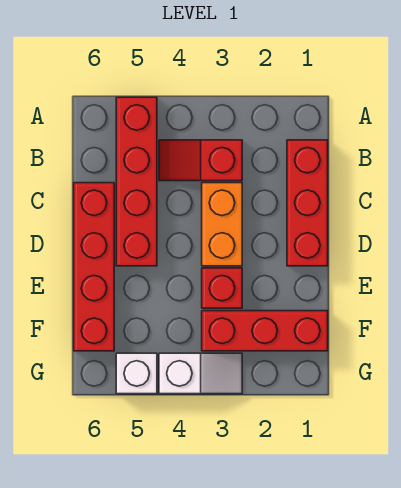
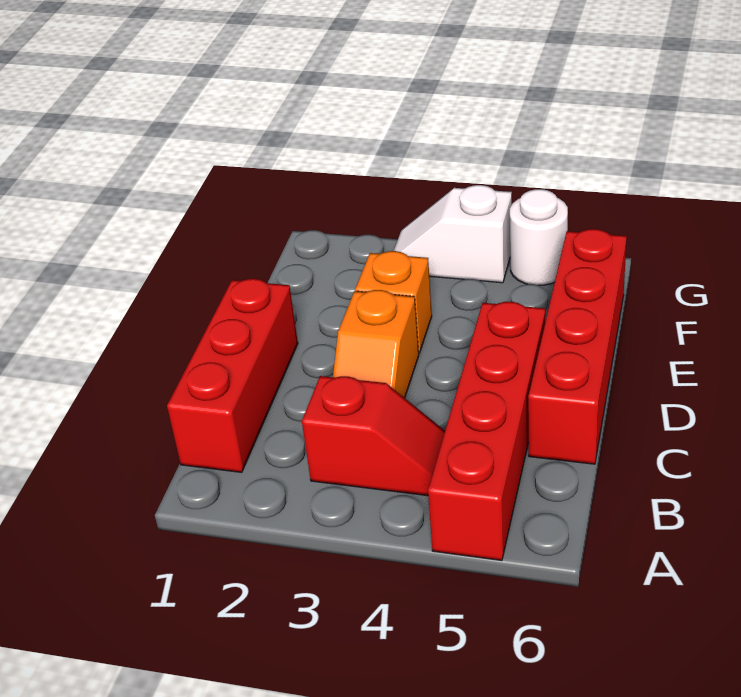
orange brick C3:D3 level 1 -> orange slope C3:D3 level 1 top D
red brick E3 level 1 -> orange brick E3 level 1
red brick F1:F3 level 1 -> none
white brick G5 level 1 -> white round brick G5 level 1

